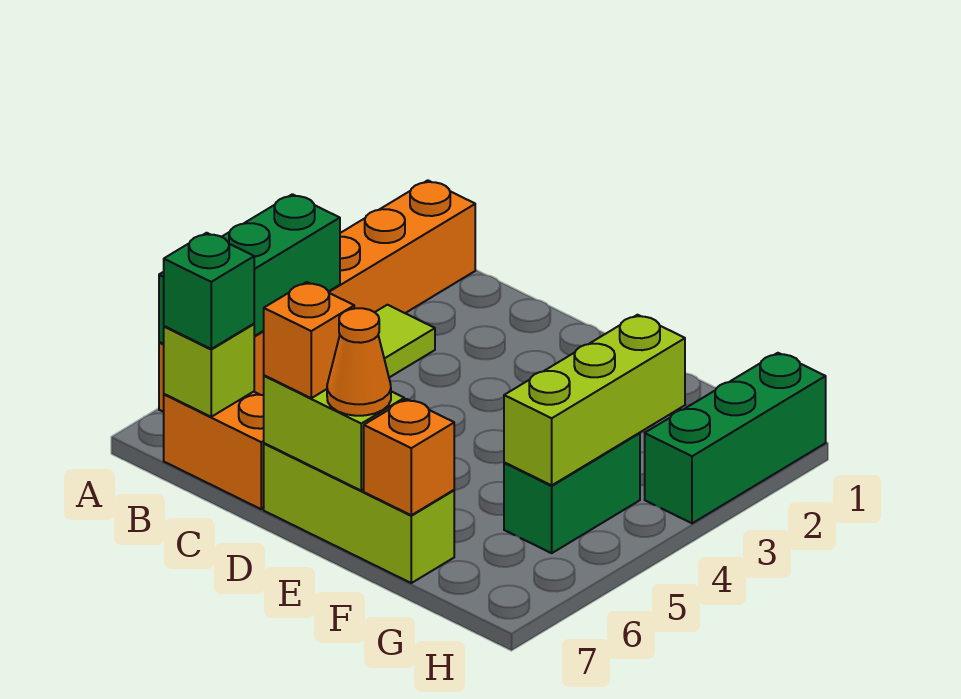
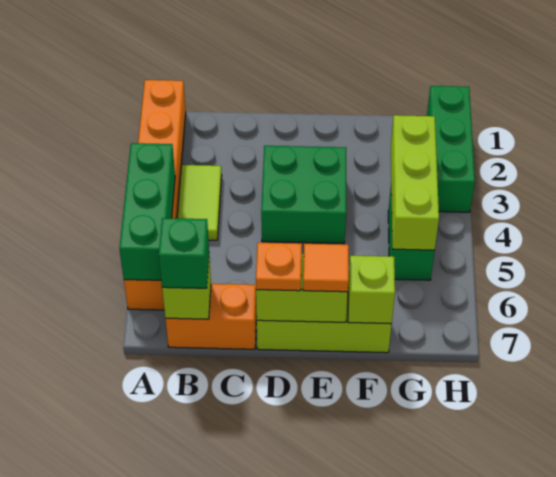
none -> green brick D3:E4 level 1
orange brick D7 level 3 -> orange plate D7 level 3
orange cone E7 level 3 -> orange tile E7 level 3
orange brick F7 level 2 -> lime brick F7 level 2

